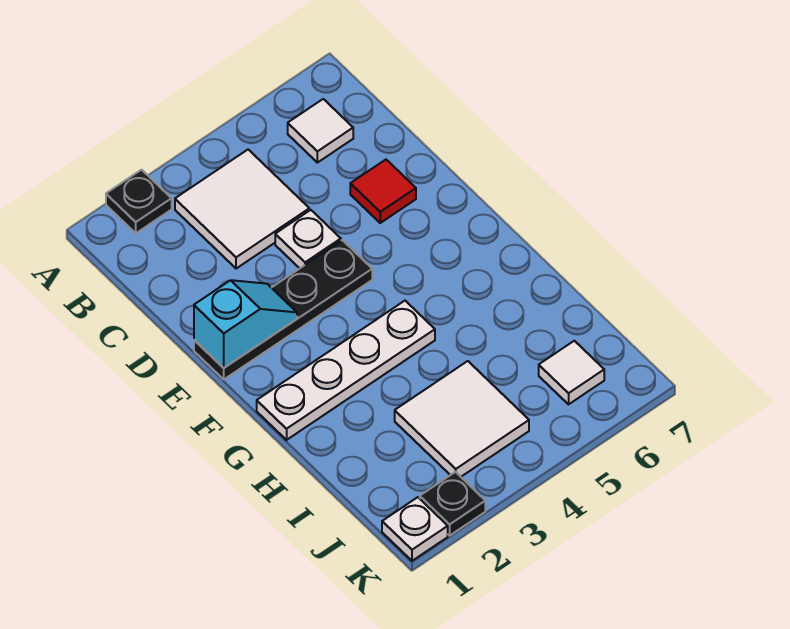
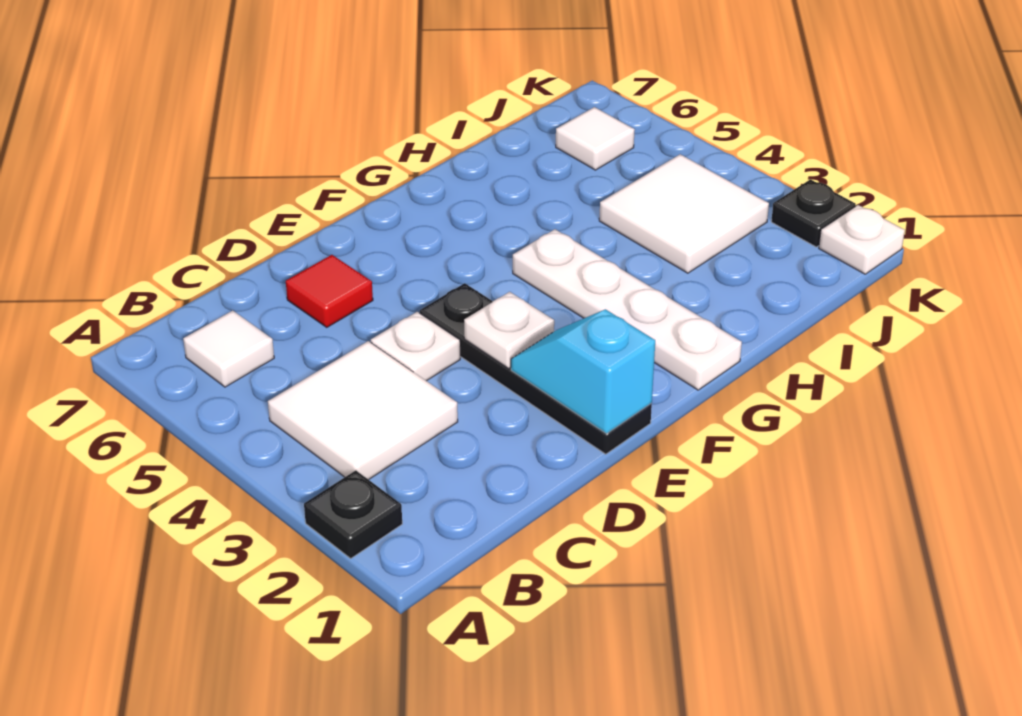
none -> white plate E3 level 2

